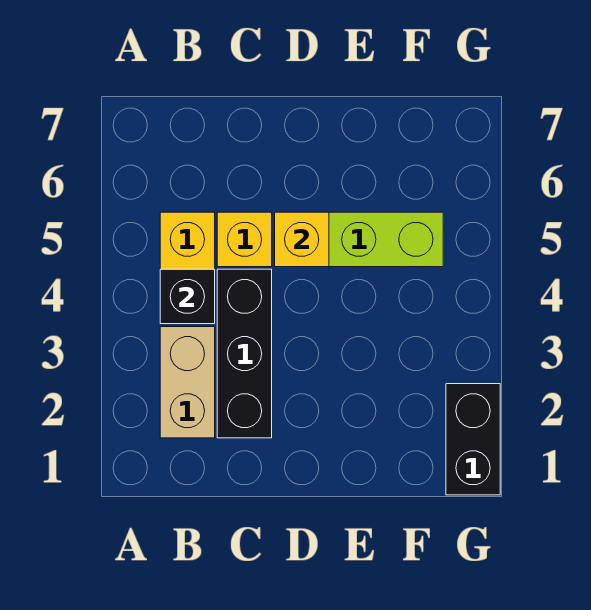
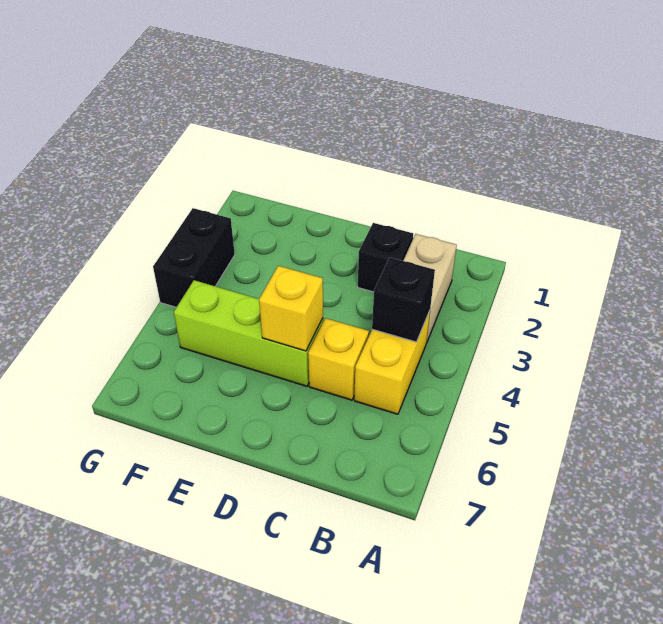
black brick C2:C4 level 1 -> black brick C2 level 1
black brick G1:G2 level 1 -> black brick G3:G4 level 1

